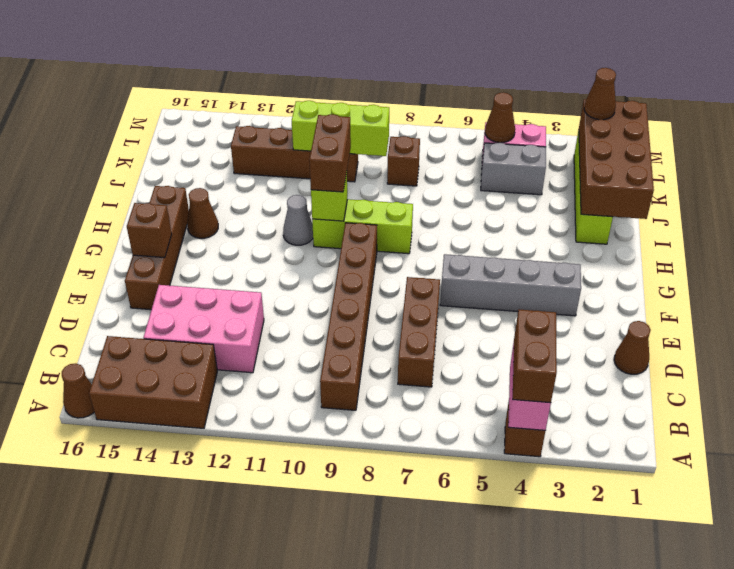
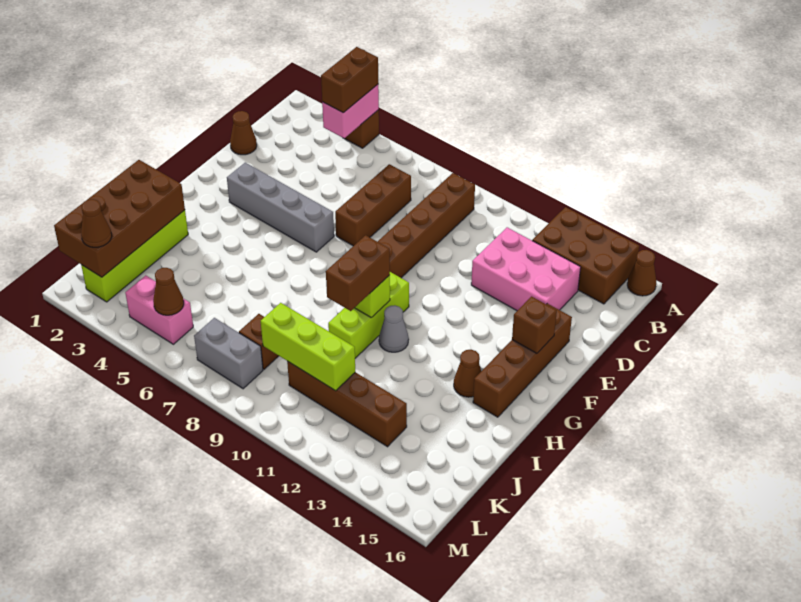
lime brick H8:H10 level 1 -> lime brick G10:I10 level 1
grey brick K4:K5 level 1 -> grey brick L7:L8 level 1

